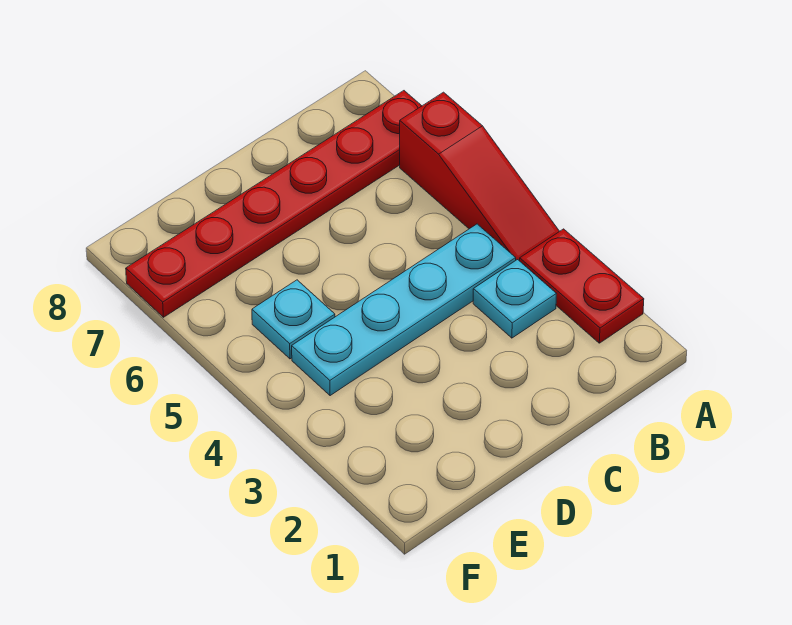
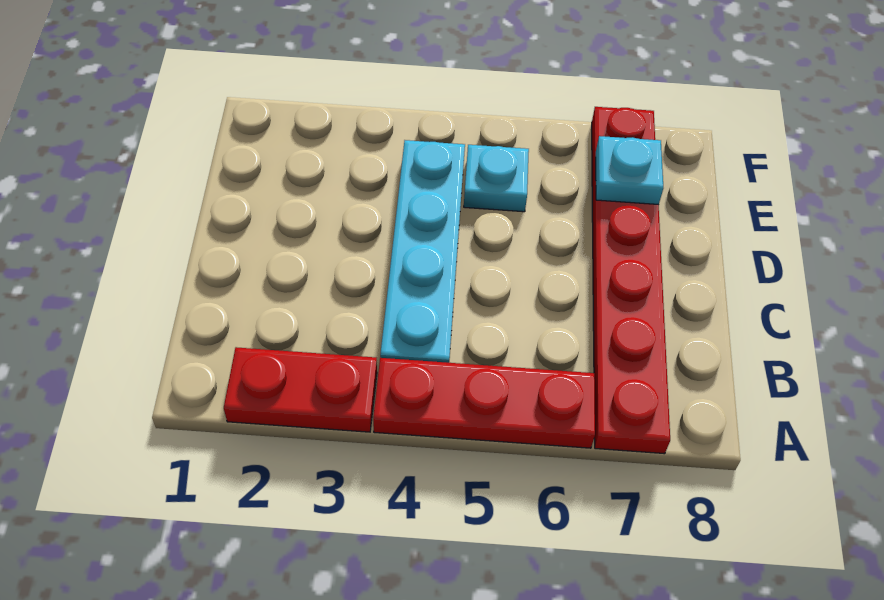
red slope A4:A6 level 1 top 6 -> red plate A4:A6 level 1
cyan plate B3 level 1 -> cyan plate E7 level 2

